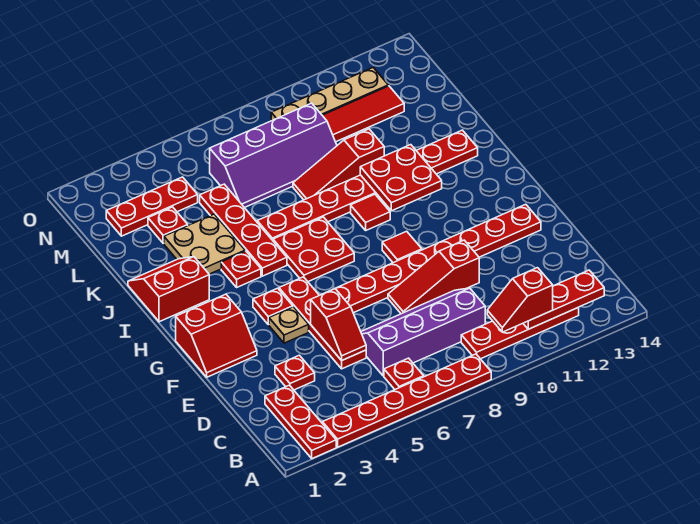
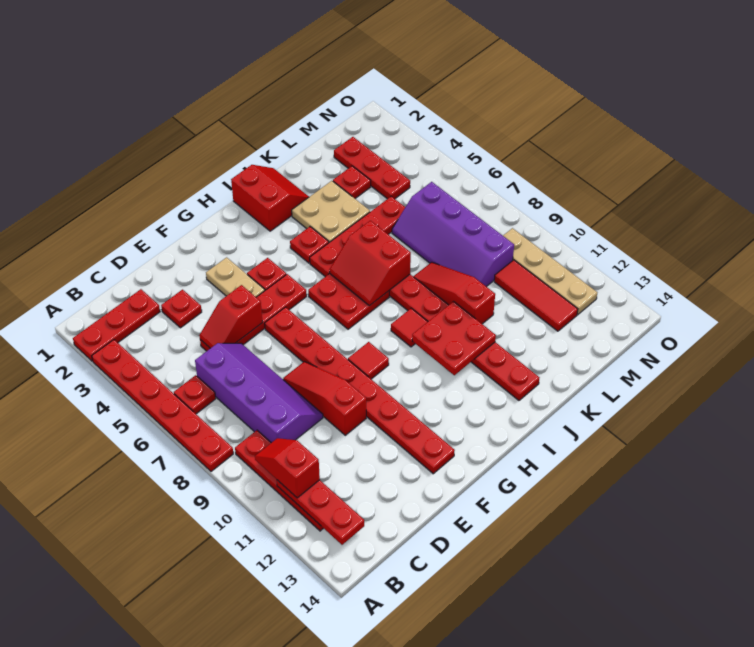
red slope F1:G2 level 1 top G -> red slope I6:J7 level 2 top J
tan plate F4 level 1 -> tan plate F3:F4 level 1

